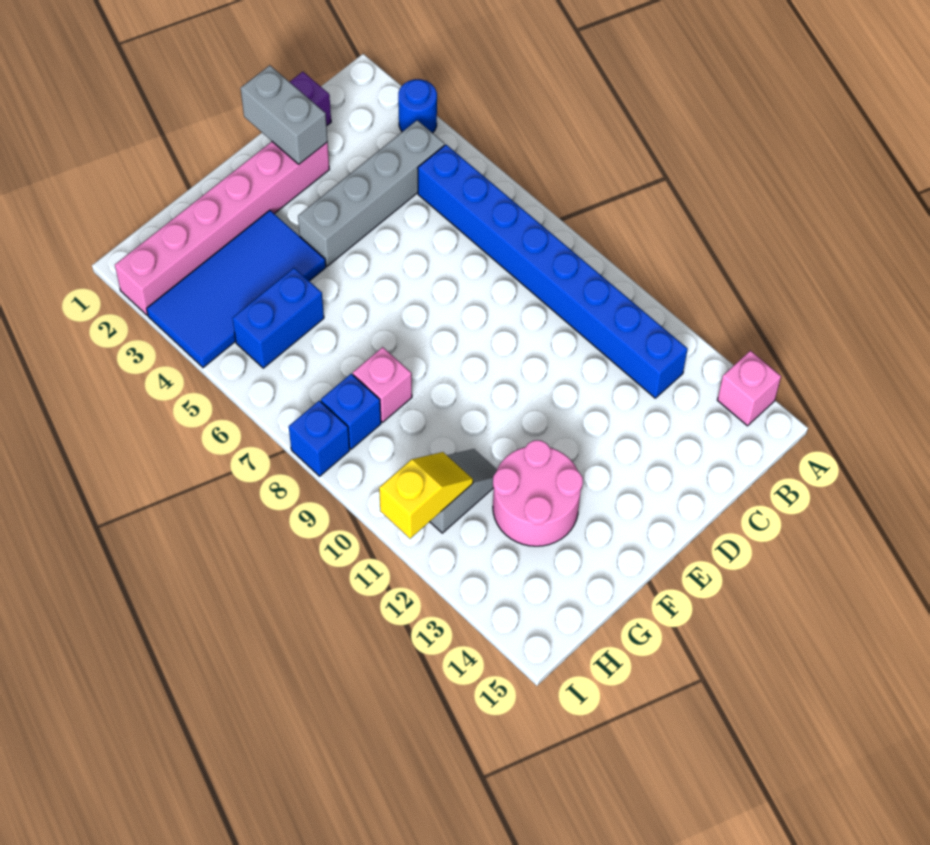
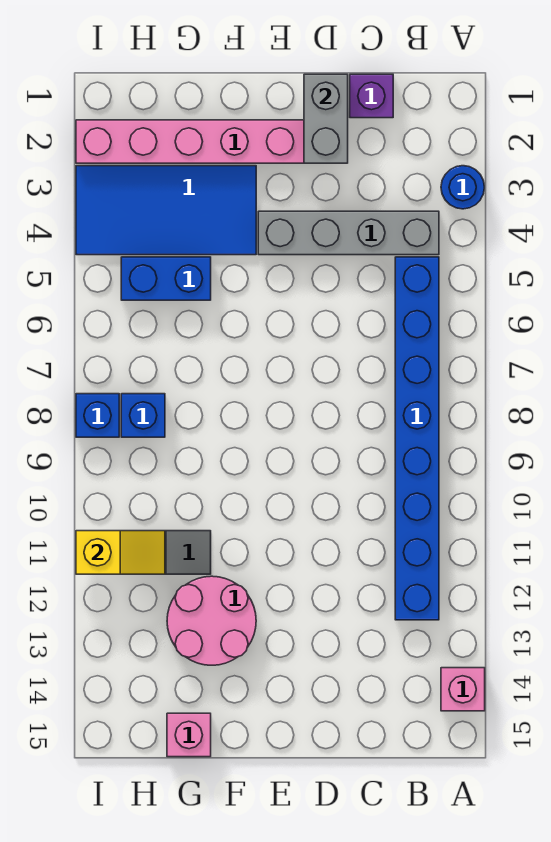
pink brick G8 level 1 -> pink brick G15 level 1

